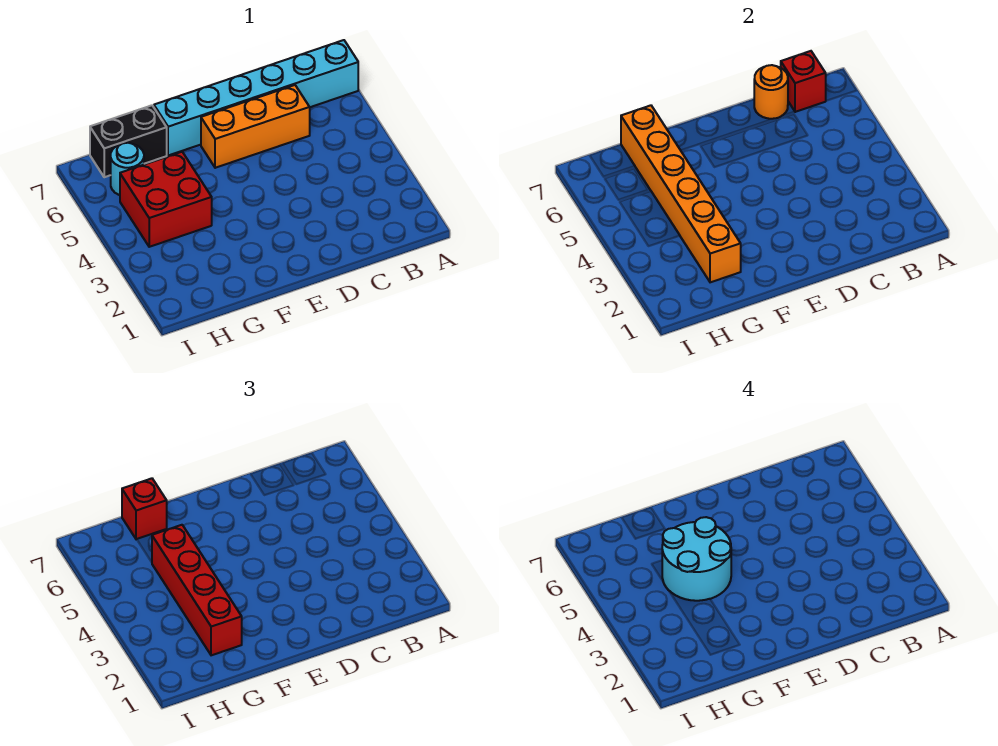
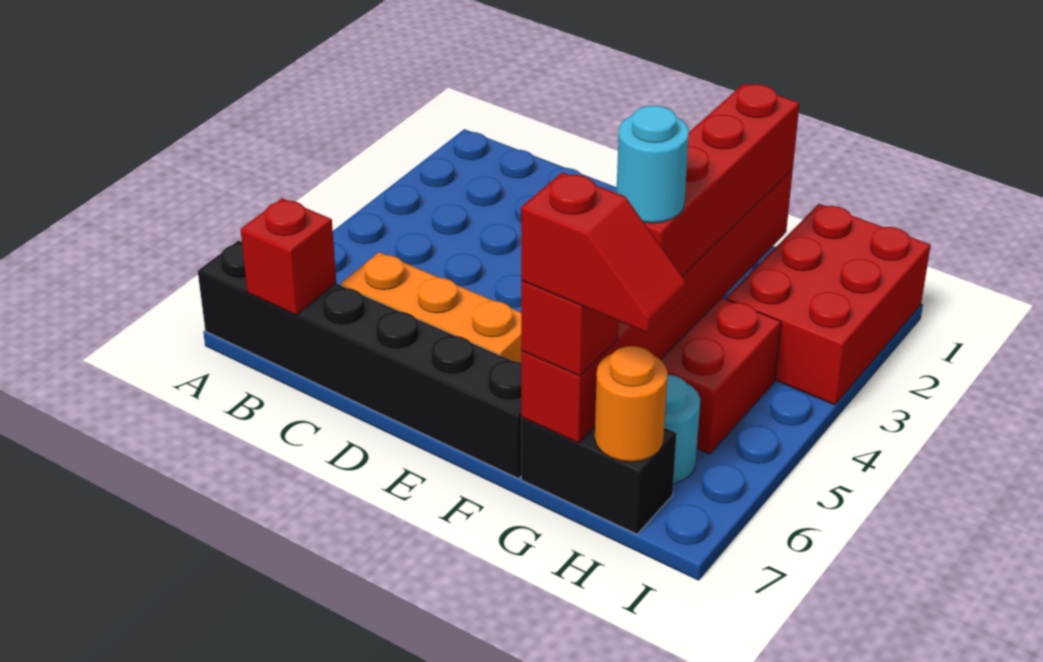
cyan brick A7:F7 level 1 -> black brick A7:F7 level 1
orange round brick C7 level 2 -> orange round brick H7 level 2
cyan round brick F4:G5 level 4 -> cyan round brick G5 level 4
orange brick G2:G7 level 2 -> red brick G2:G7 level 2
none -> red slope G7:H7 level 4 top G
none -> red brick H1:I3 level 1

